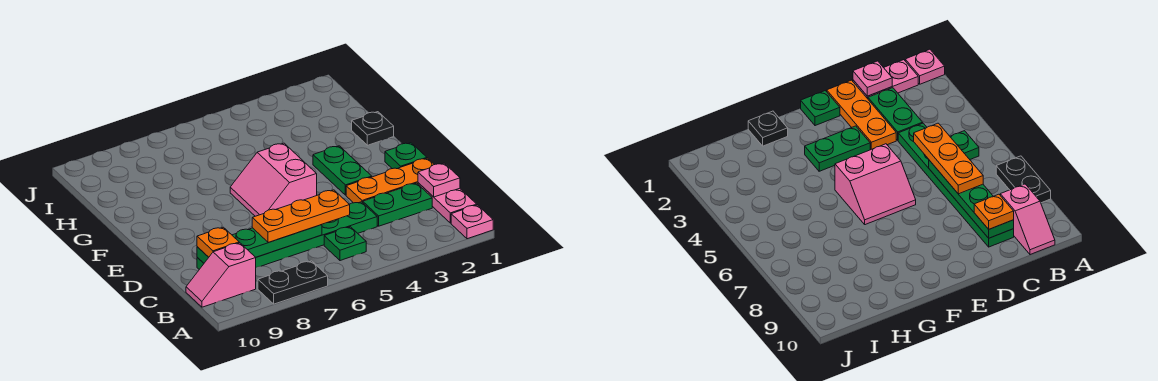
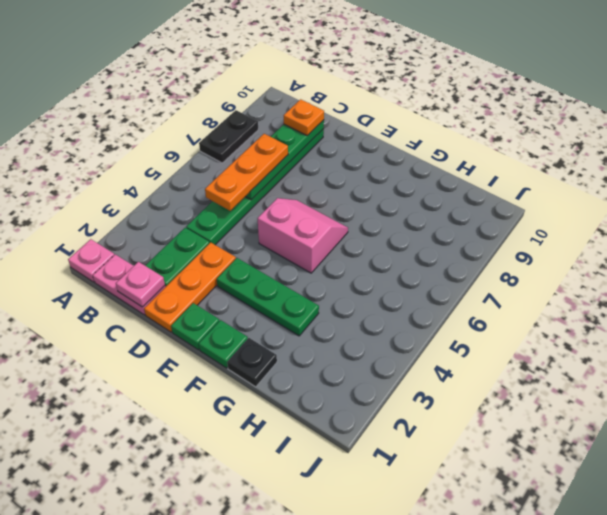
green plate B5 level 1 -> green plate F1 level 1
pink slope B9:B10 level 1 top 9 -> none
green plate E3:F3 level 1 -> green plate E3:G3 level 1

